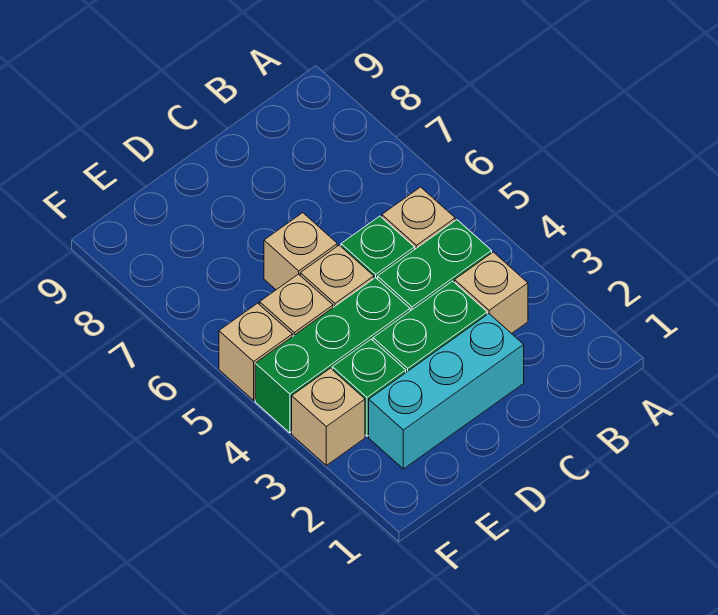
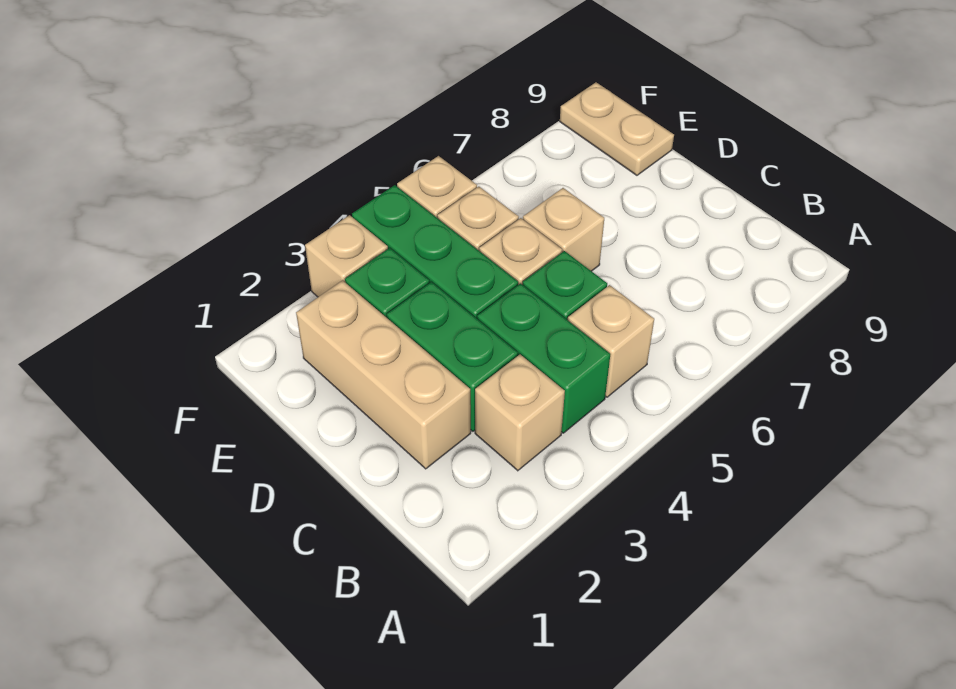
cyan brick C2:E2 level 1 -> tan brick C2:E2 level 1
none -> tan plate E9:F9 level 1

